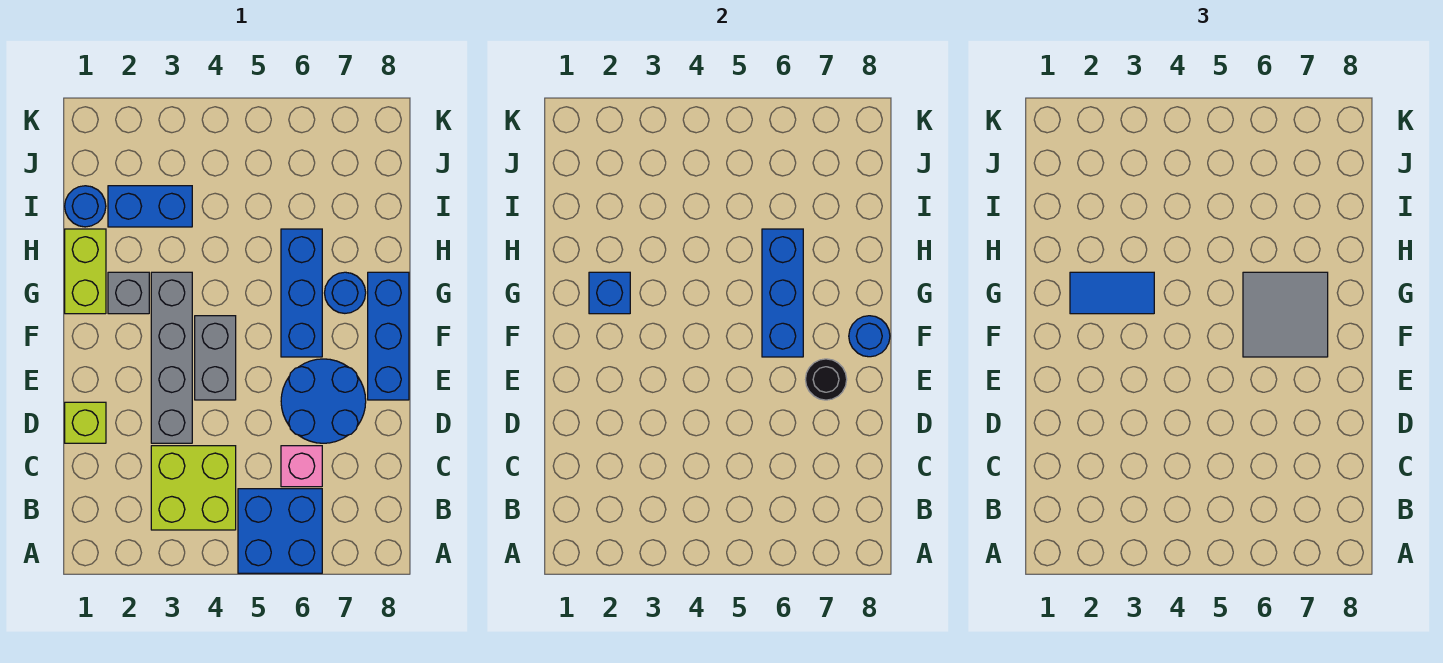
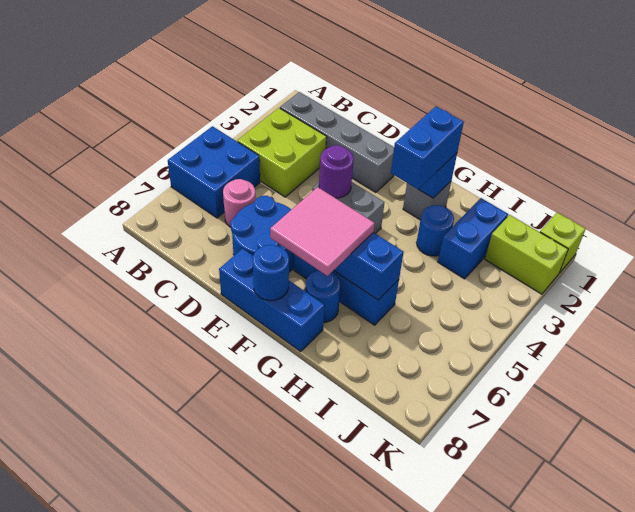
pink brick C6 level 1 -> pink round brick C6 level 1
lime brick D1 level 1 -> lime brick K1 level 1
grey brick D3:G3 level 1 -> grey brick B2:E2 level 1
none -> purple round brick E4 level 2
black round brick E7 level 2 -> none
grey tile F6:G7 level 3 -> pink tile F6:G7 level 3
lime brick G1:H1 level 1 -> lime brick J2:K2 level 1
blue tile G2:G3 level 3 -> blue brick G2:G3 level 3
blue round brick I1 level 1 -> blue round brick H3 level 1

